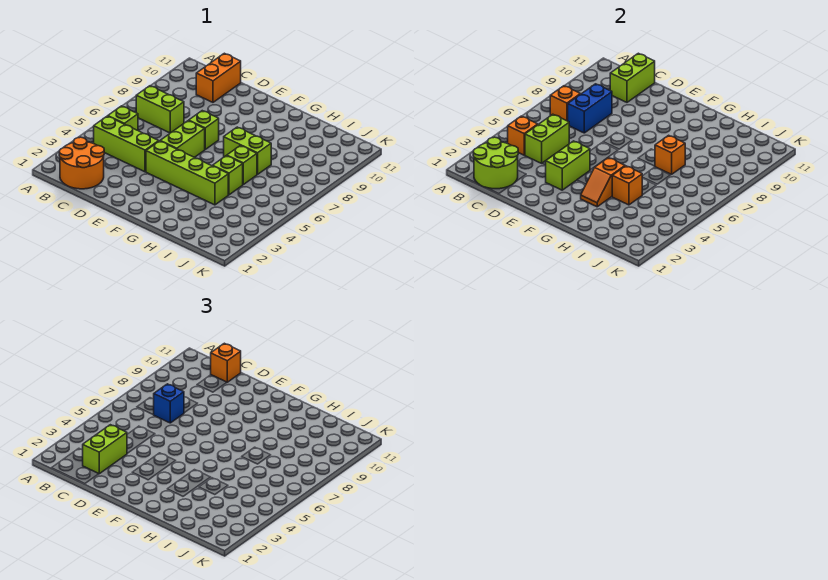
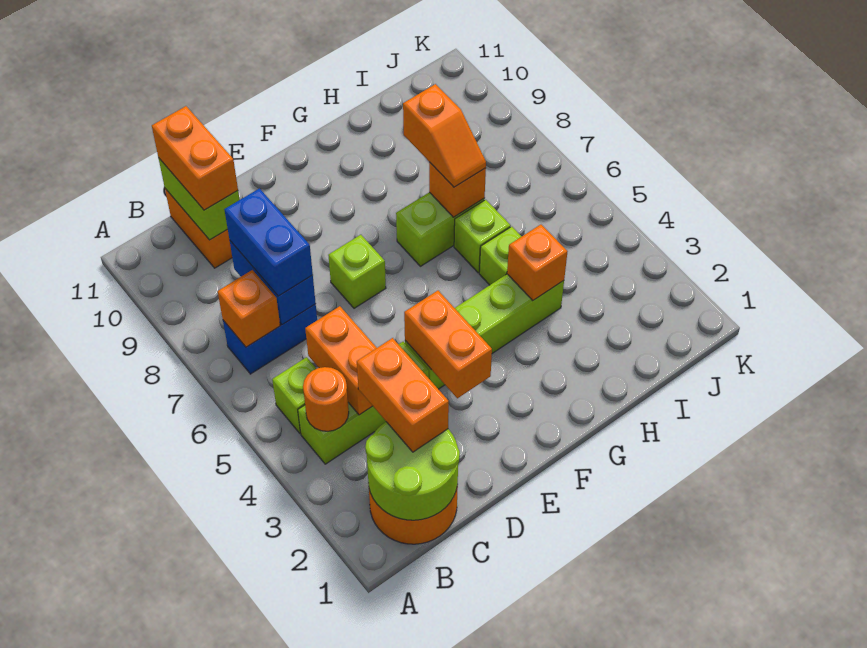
orange brick B4 level 2 -> orange round brick B4 level 2
lime brick B7:C7 level 1 -> blue brick B7:C7 level 1
lime brick C2:C3 level 3 -> orange brick C2:C3 level 3
lime brick C4:C5 level 2 -> orange brick C4:C5 level 2
blue brick C7 level 3 -> blue brick C7:C8 level 3
orange brick C11 level 3 -> orange brick C10:C11 level 3
lime brick E3:E4 level 2 -> orange brick E3:E4 level 2
lime brick E5:E6 level 1 -> none
orange slope G3:G4 level 2 top 4 -> orange slope H7:H8 level 3 top 8

